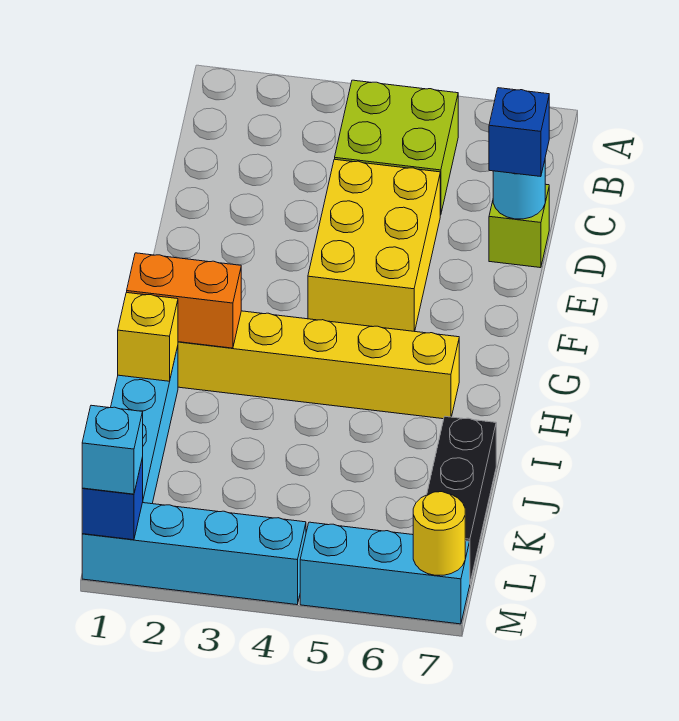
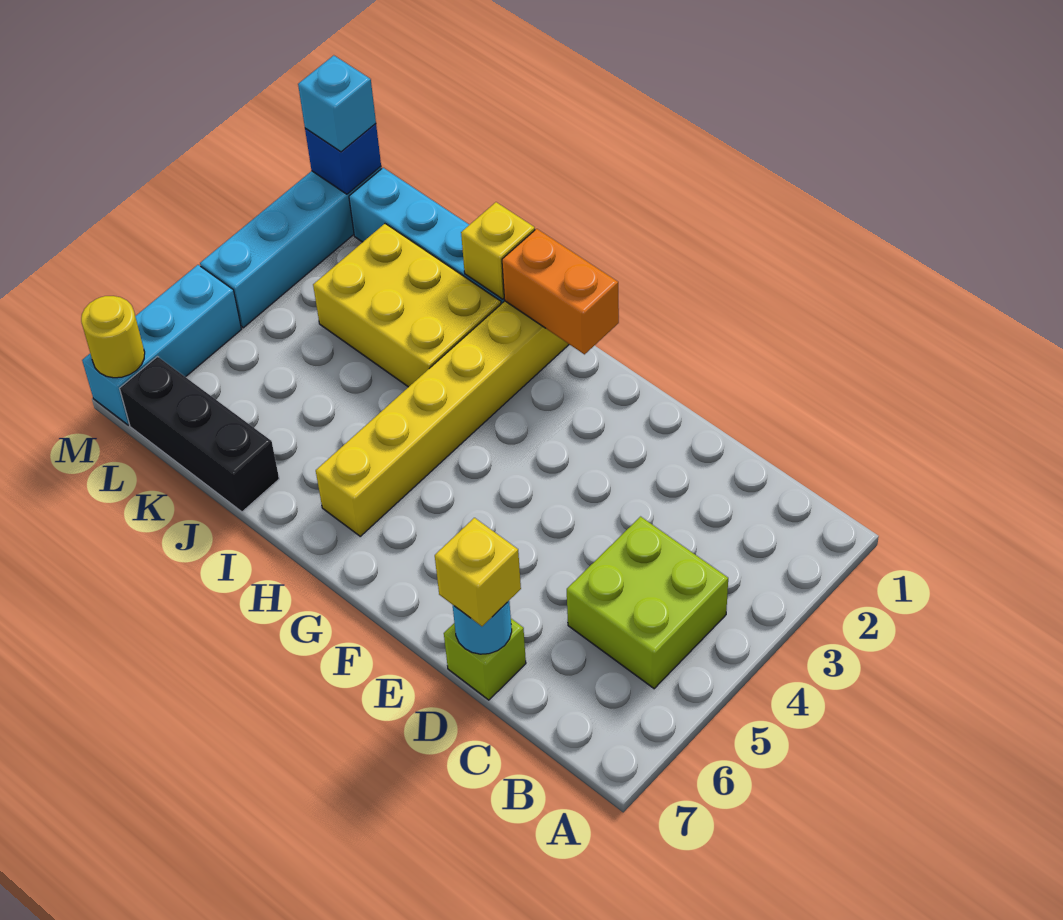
yellow brick D4:F5 level 1 -> yellow brick I2:K3 level 1
blue brick D7 level 3 -> yellow brick D7 level 3
orange brick H1:H2 level 2 -> orange brick G1:H1 level 2

